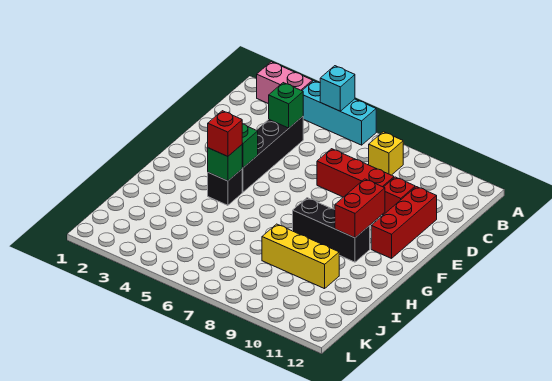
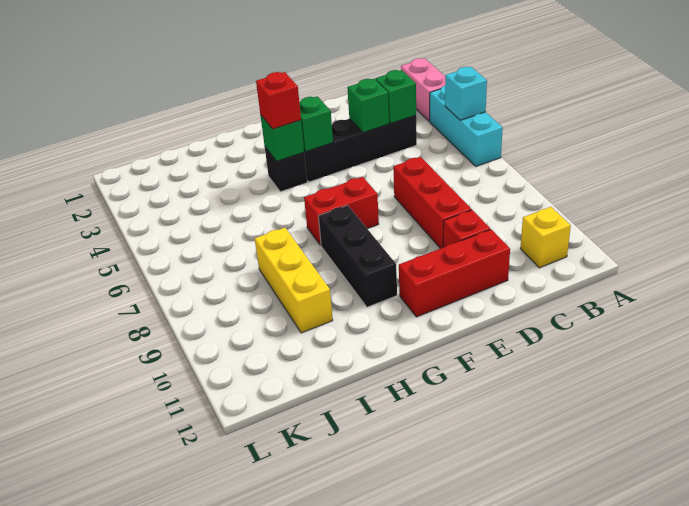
yellow brick B8 level 1 -> yellow brick B11 level 1
none -> green brick D4 level 2
red brick F10:G10 level 2 -> red brick F7:G7 level 1

